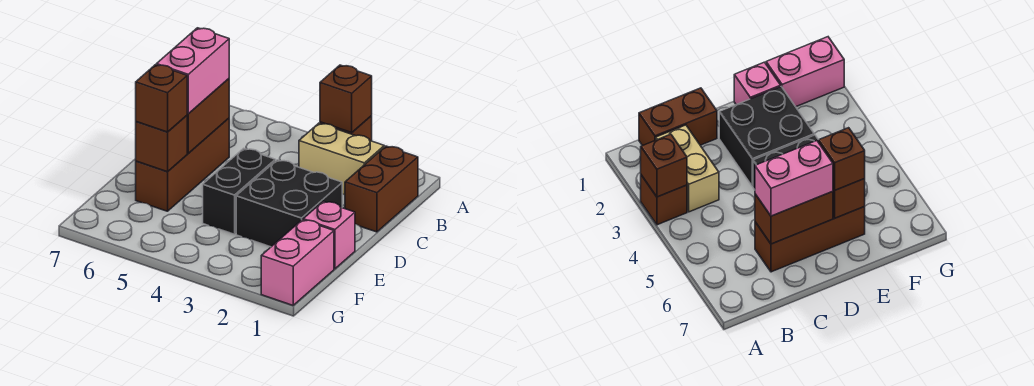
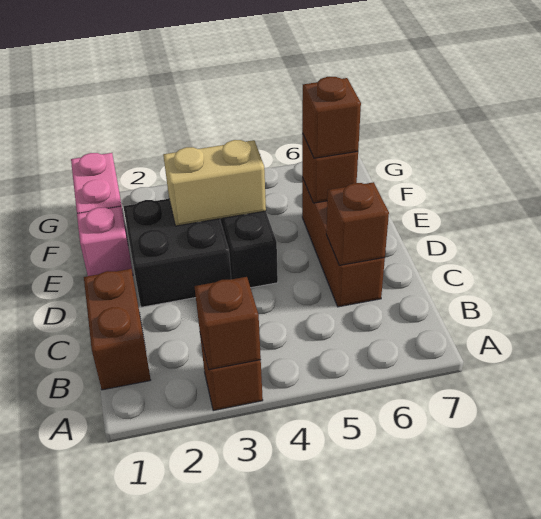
tan brick B2:B3 level 1 -> tan brick E3:E4 level 2
brown brick C6:D6 level 2 -> brown brick C6 level 2
pink brick C6:D6 level 3 -> none

